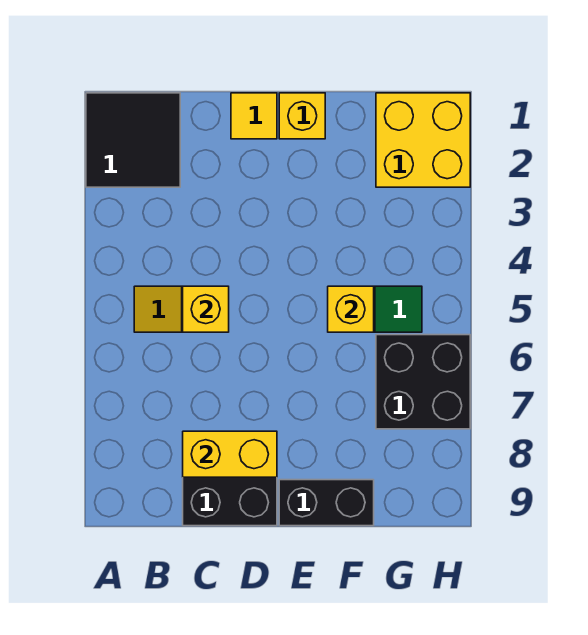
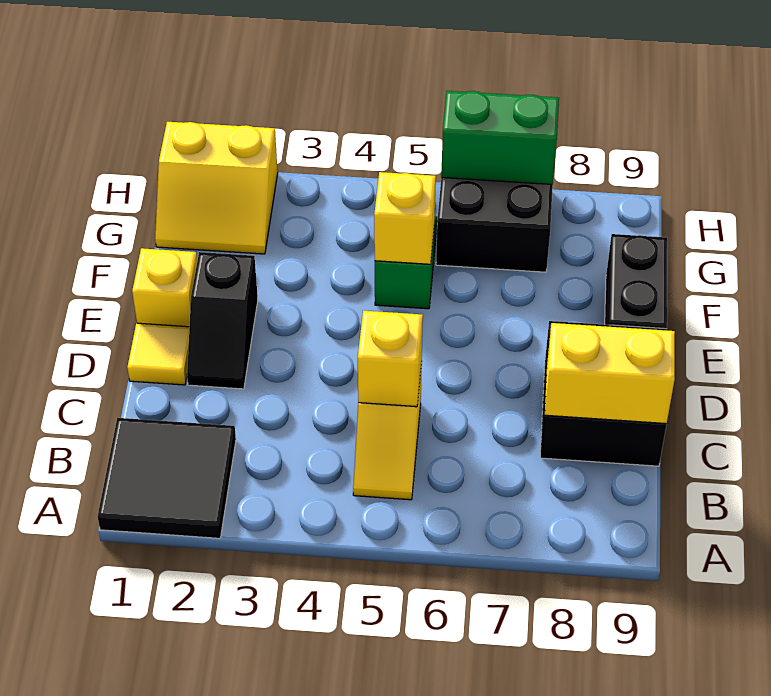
yellow brick C8:D8 level 2 -> yellow brick C8:C9 level 2
none -> black slope D2:E2 level 1 top E
yellow brick G1:H2 level 1 -> yellow slope G1:H2 level 1 top H
none -> green brick H6:H7 level 2

